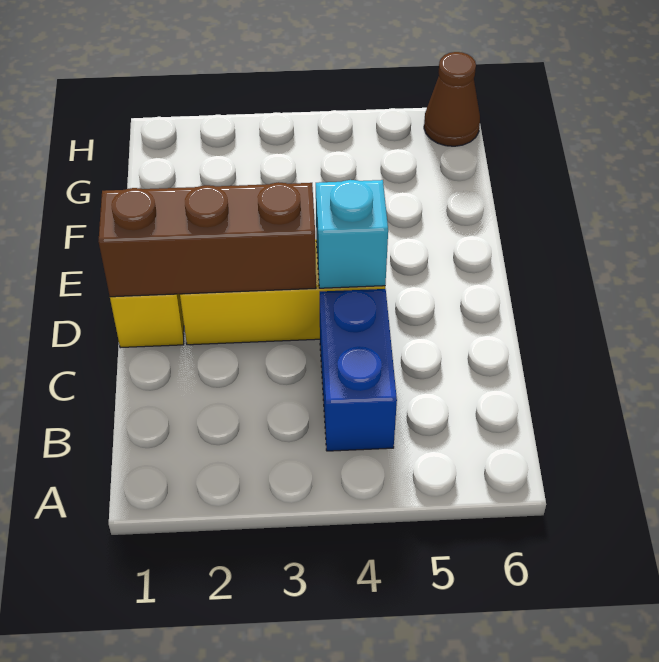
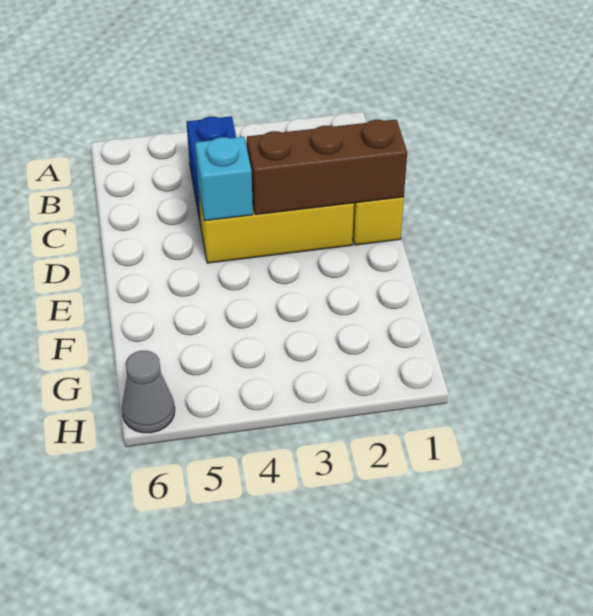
brown cone H6 level 1 -> grey cone H6 level 1

